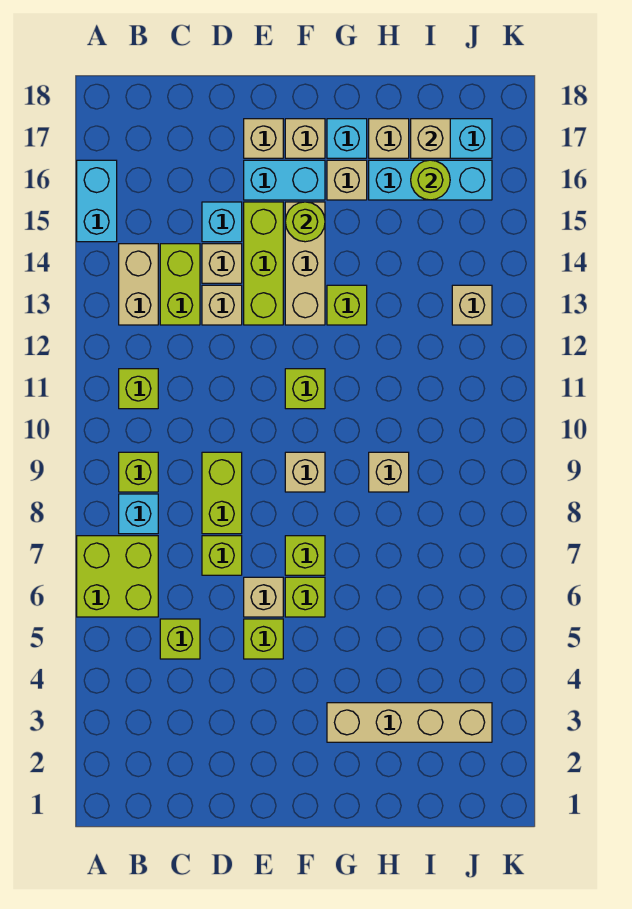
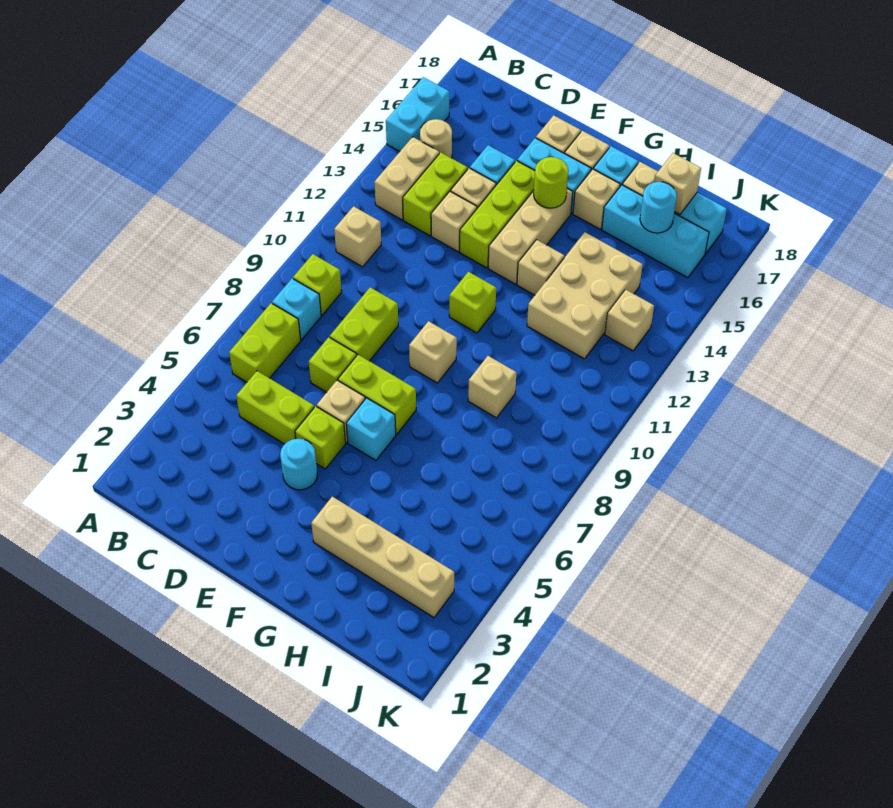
lime brick A6:B7 level 1 -> lime brick B6:B7 level 1
lime brick B11 level 1 -> tan brick B11 level 1
none -> tan round brick B15 level 1
lime brick C5 level 1 -> lime brick C5:D5 level 1
none -> cyan round brick E4 level 1
lime brick F6 level 1 -> cyan brick F6 level 1
lime brick F7 level 1 -> lime brick E7:F7 level 1
lime brick G13 level 1 -> tan brick G13 level 1
none -> tan brick H12:I14 level 1
lime round brick I16 level 2 -> cyan round brick I16 level 2

